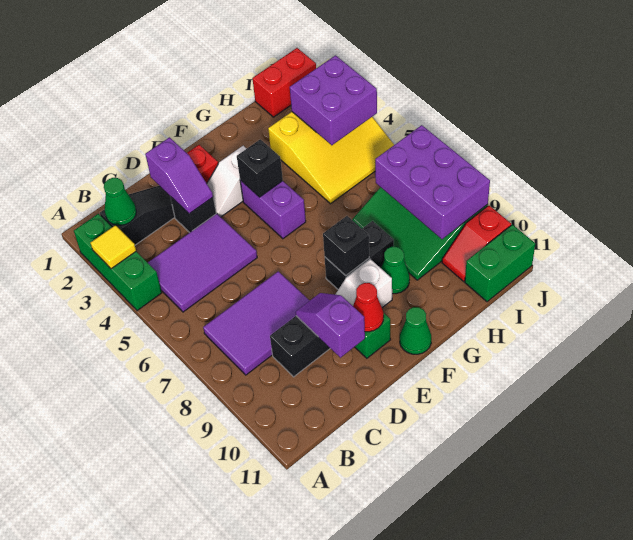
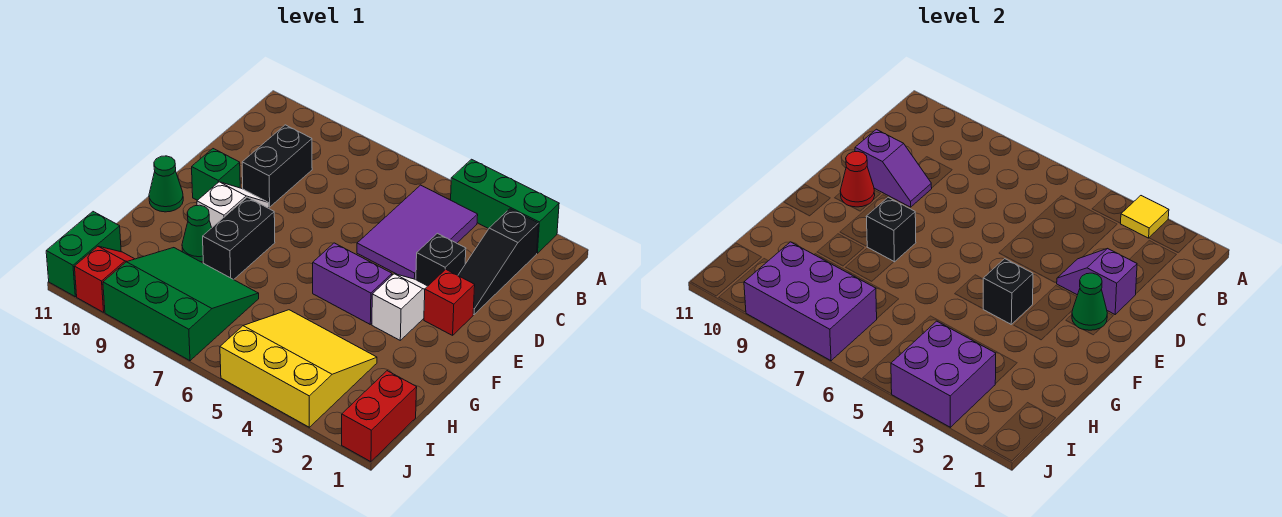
green cone B2 level 2 -> green cone E2 level 2
purple tile B7:D8 level 1 -> none
yellow slope H3:J5 level 1 top 3 -> yellow slope H3:J5 level 1 top J

